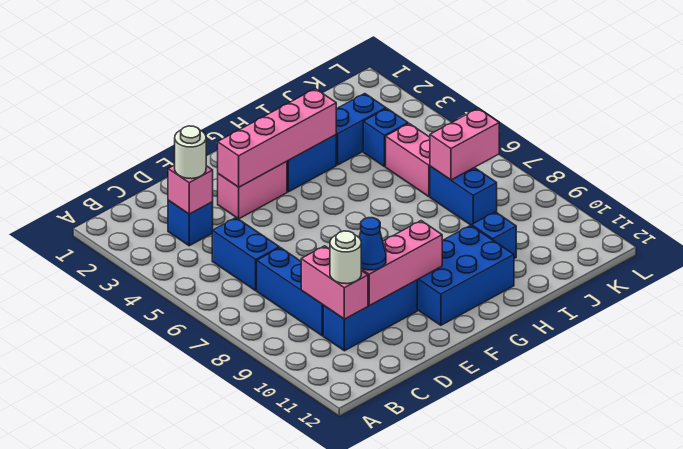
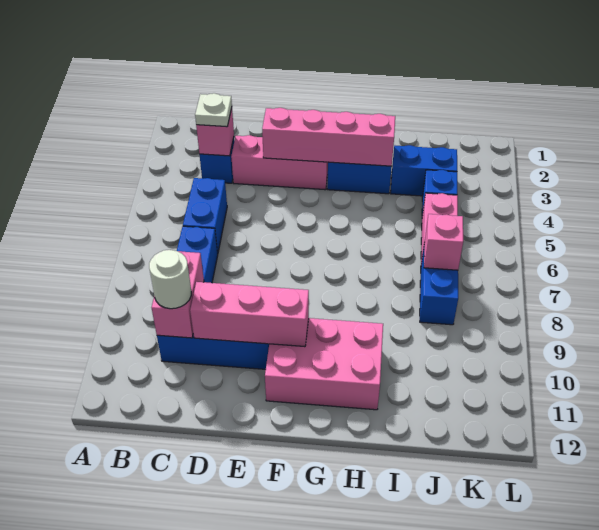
white round brick C3 level 3 -> white plate C3 level 3
blue cone D10 level 3 -> none
pink brick E3:F3 level 1 -> pink brick D3:F3 level 1
blue brick F10:H11 level 1 -> pink brick F10:H11 level 1
blue brick I10 level 1 -> none
pink brick J7:K7 level 2 -> pink brick J7 level 2

